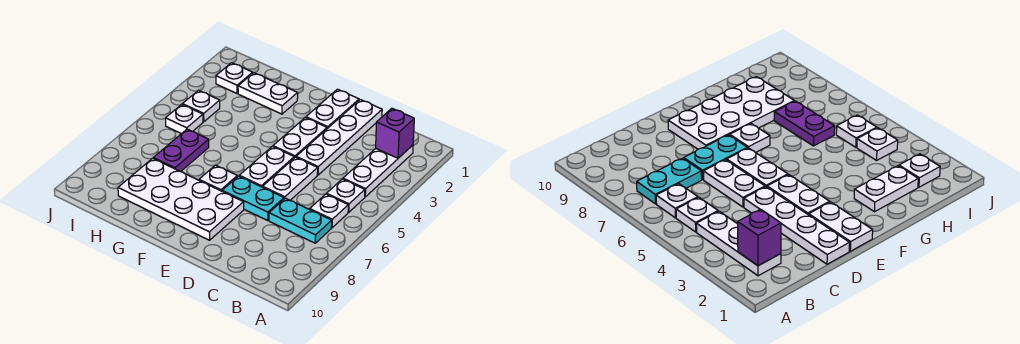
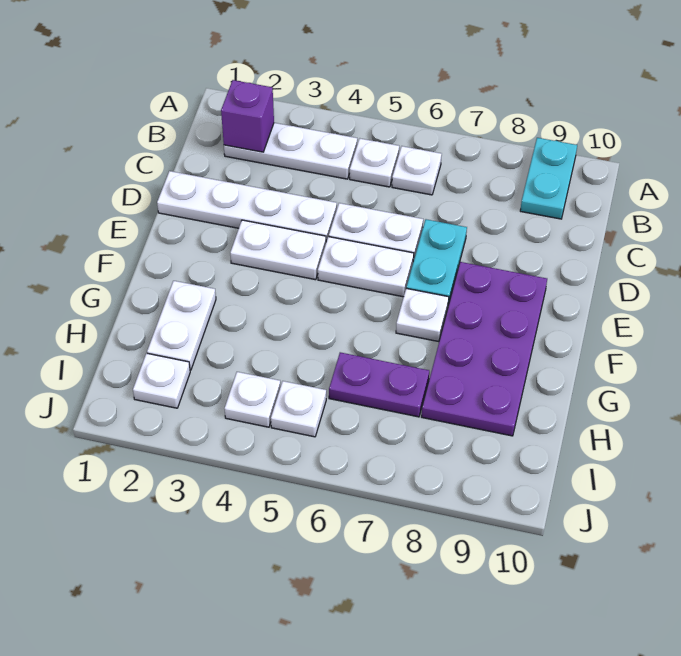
cyan plate B7:C7 level 1 -> cyan plate A9:B9 level 1
white plate E1:E2 level 1 -> none
white plate E8:H9 level 1 -> purple plate E8:H9 level 1

